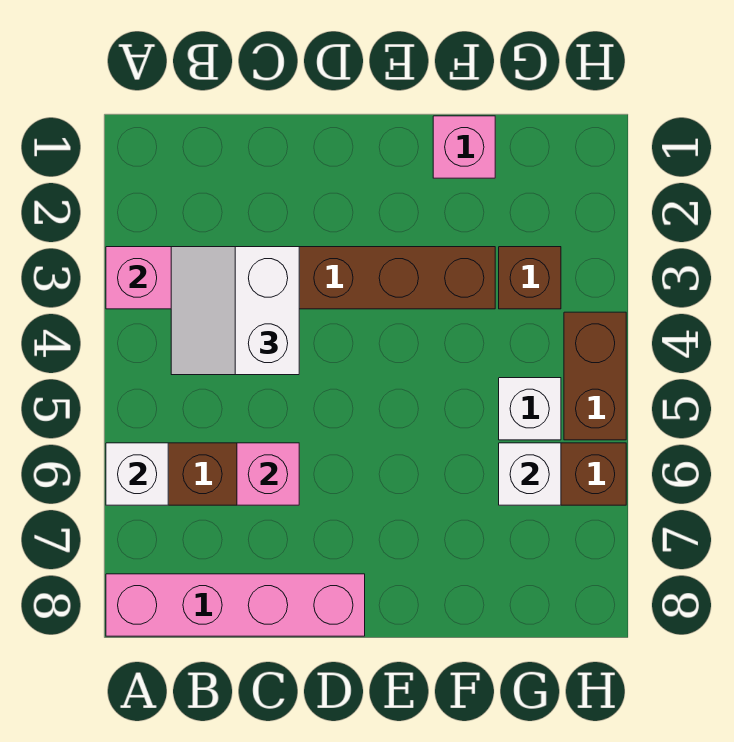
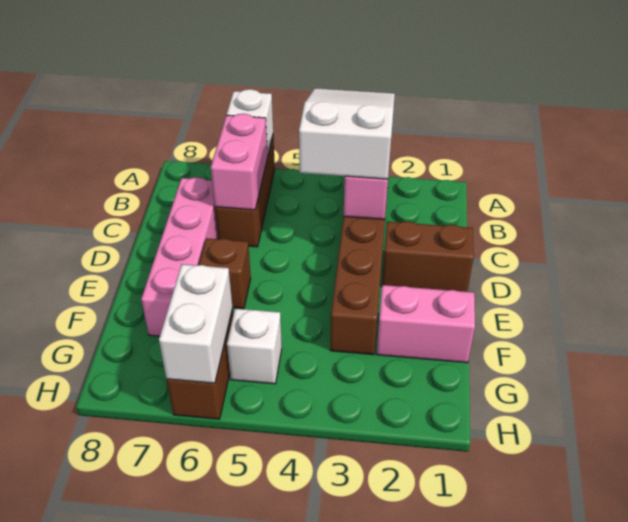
pink brick A8:D8 level 1 -> pink brick C7:F7 level 1
white slope B3:C4 level 3 top C -> white slope A3:C4 level 3 top C
pink brick C6 level 2 -> pink brick B6:C6 level 2
pink brick F1 level 1 -> pink brick F1:F2 level 1
brown brick G3 level 1 -> brown brick E6 level 1
white brick G6 level 2 -> white brick G6:H6 level 2
brown brick H4:H5 level 1 -> brown brick D1:D2 level 1

